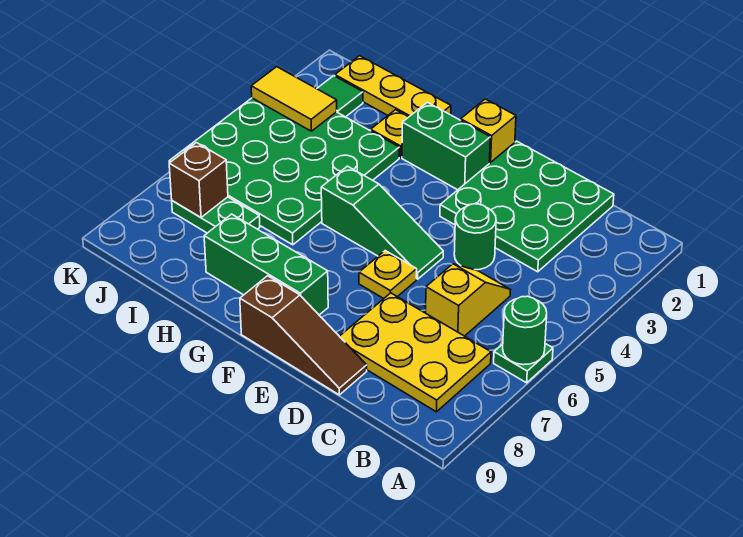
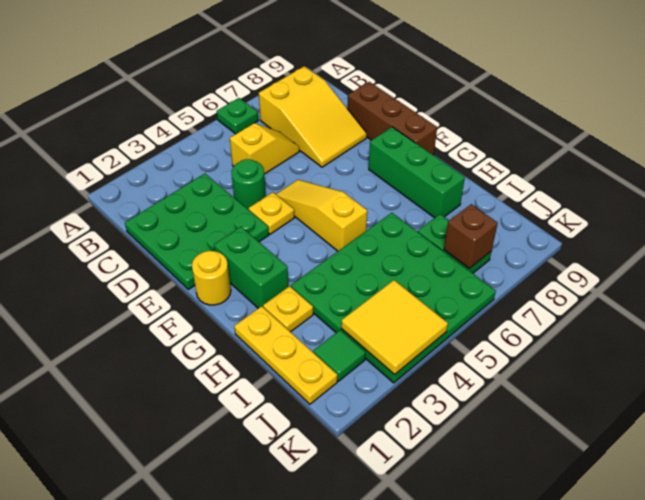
green round brick A6 level 2 -> none
yellow plate B7:D8 level 1 -> yellow slope B7:D8 level 1 top B
yellow slope C5:C6 level 1 top 6 -> yellow slope C5:C6 level 1 top 5
brown slope D9:F9 level 1 top F -> brown brick D9:F9 level 1
green slope E5:G5 level 1 top G -> yellow slope E5:G5 level 1 top G
yellow plate E6 level 1 -> yellow plate E4 level 1
yellow brick F1 level 1 -> yellow round brick F1 level 1
yellow tile J3:K3 level 2 -> yellow tile J3:K4 level 2

